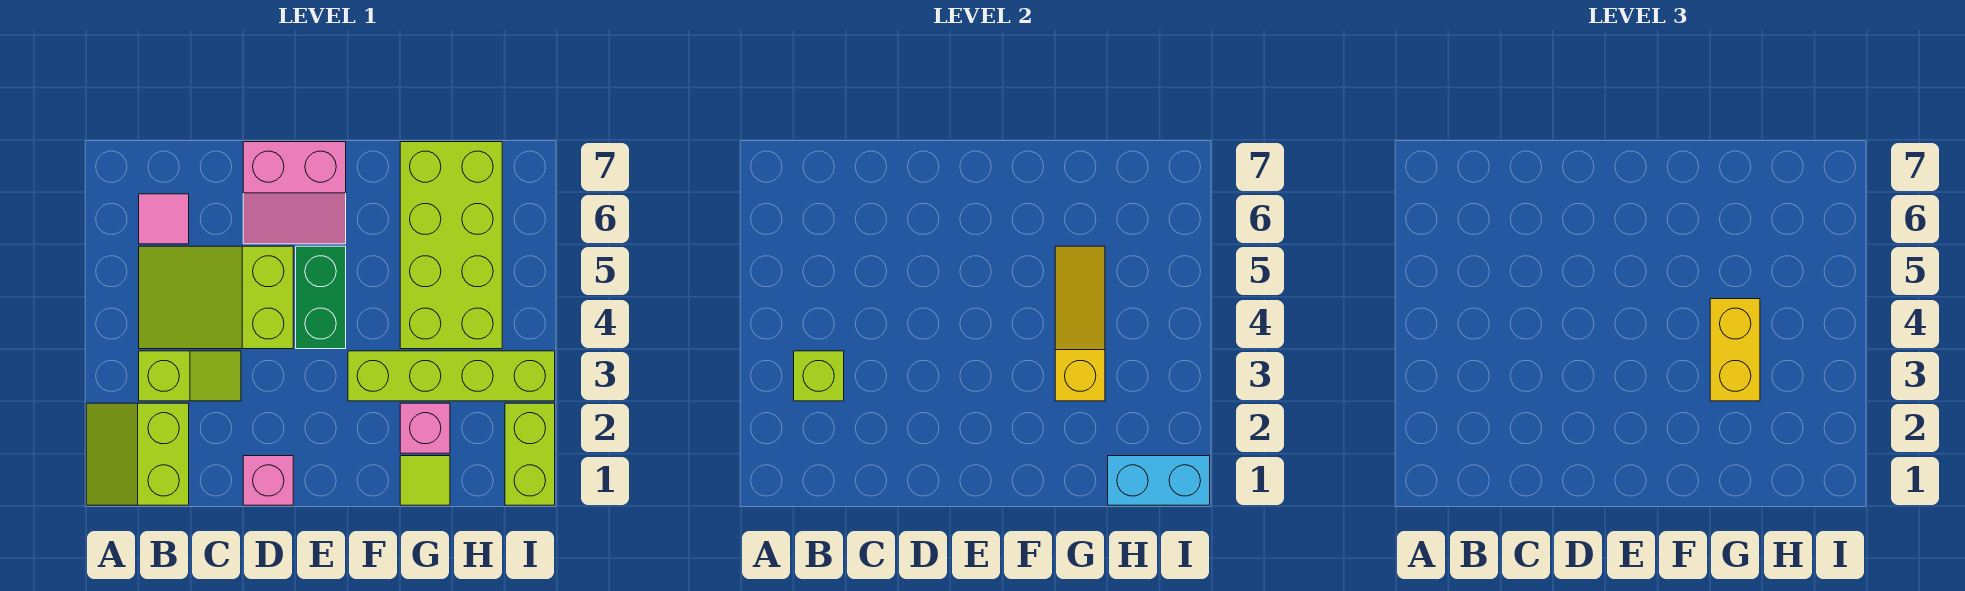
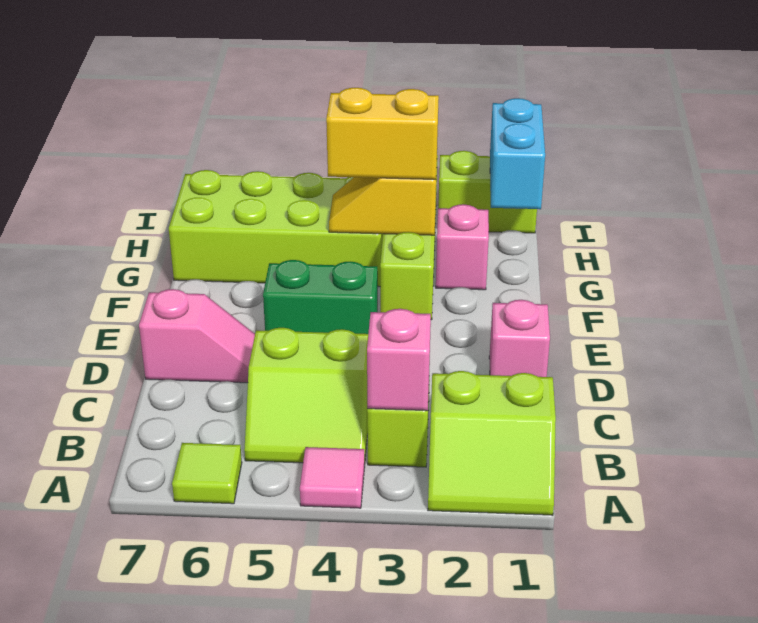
lime brick B3 level 2 -> pink brick B3 level 2
lime slope B4:D5 level 1 top D -> lime slope B4:C5 level 1 top C
pink tile B6 level 1 -> pink tile A4 level 1
pink slope D6:E7 level 1 top 7 -> pink slope D6:D7 level 1 top 7
lime tile G1 level 1 -> lime tile A6 level 1
yellow slope G3:G5 level 2 top 3 -> yellow slope G3:G4 level 2 top 3

